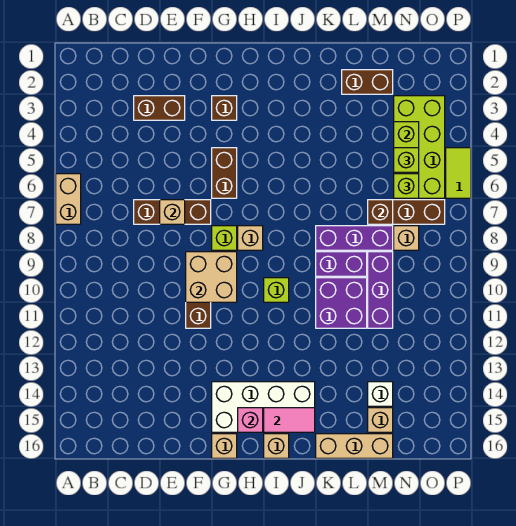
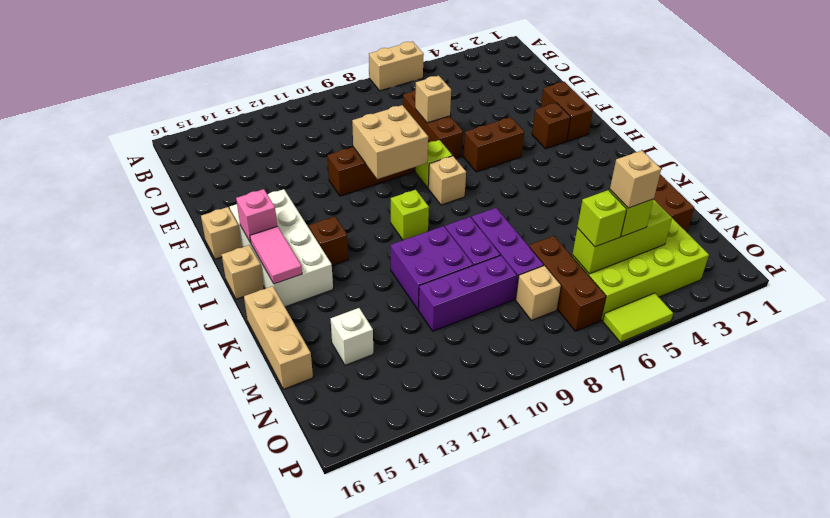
brown brick D3:E3 level 1 -> brown brick F2:G2 level 1
brown brick M7 level 2 -> brown brick I13 level 1
tan brick M15 level 1 -> tan brick N5 level 4

